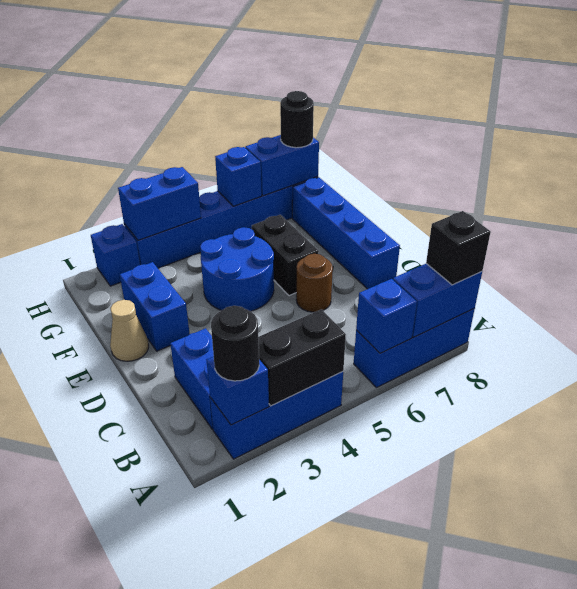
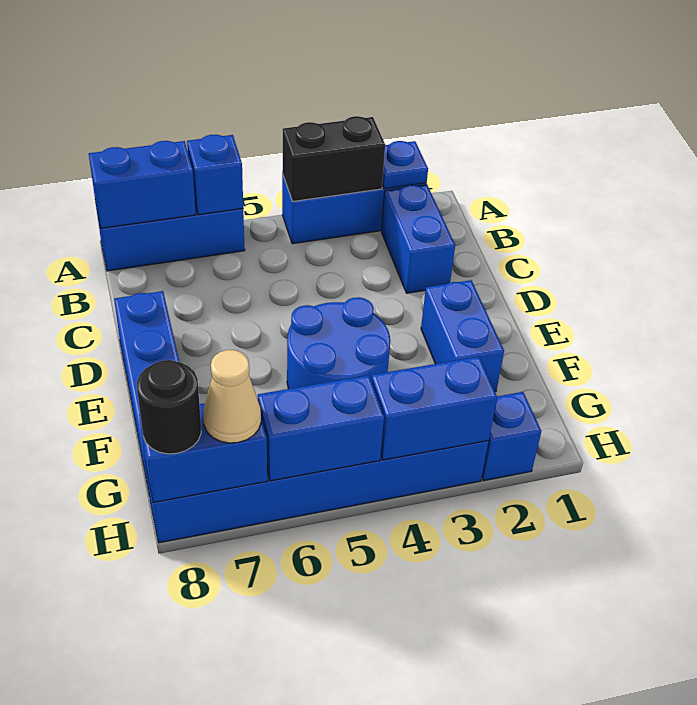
blue brick A2 level 2 -> blue plate A2 level 2
black round brick A2 level 3 -> none
black brick A8 level 3 -> none
brown round brick D6 level 1 -> none
tan cone E1 level 1 -> tan cone H7 level 3
black brick E6:F6 level 1 -> none
blue brick H6 level 2 -> blue brick H5:H6 level 2

